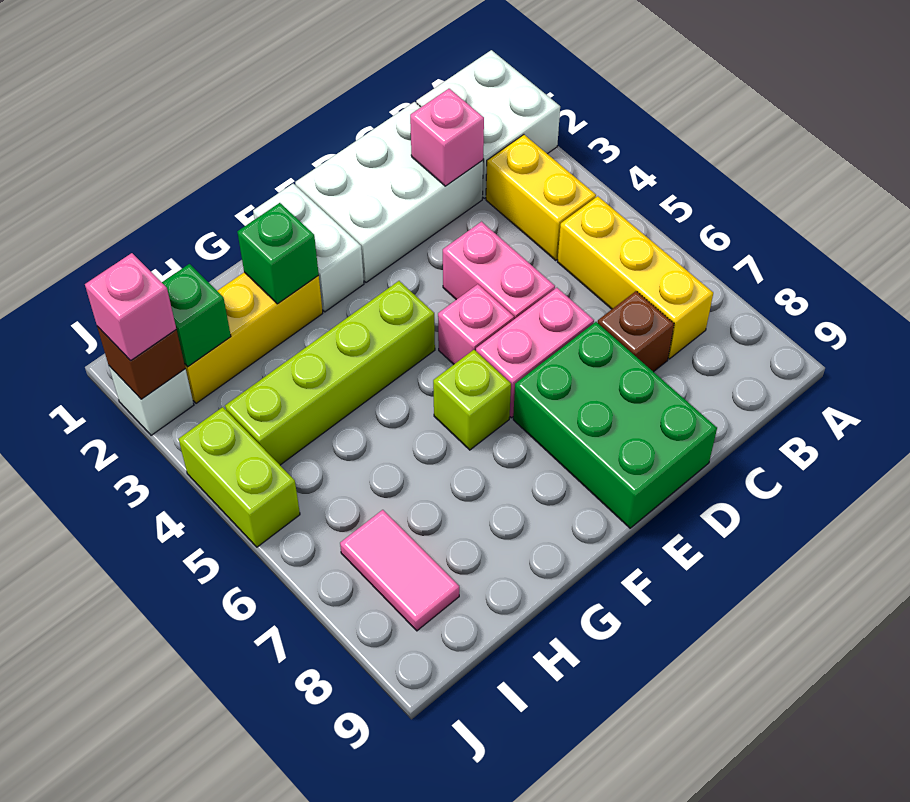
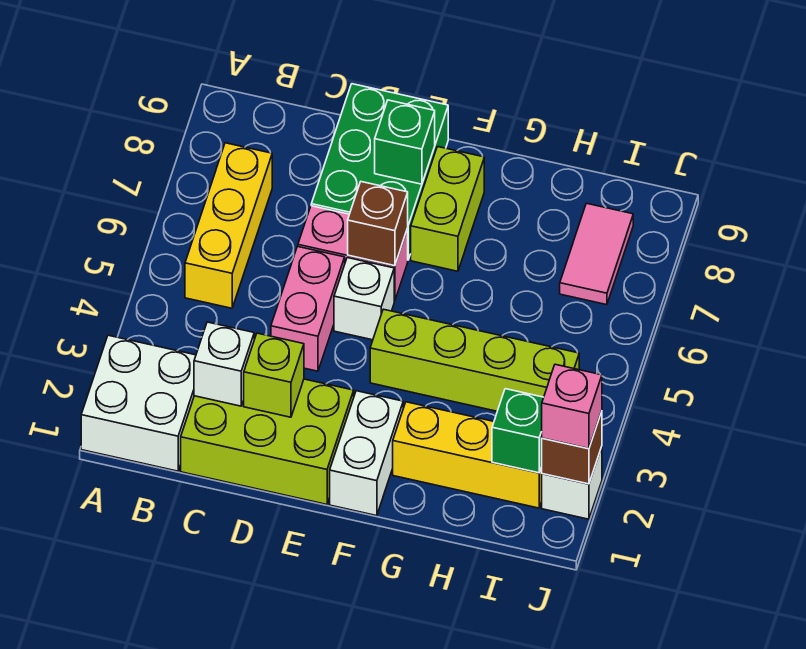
yellow brick B3:B4 level 1 -> none
white brick C1:E2 level 1 -> lime brick C1:E2 level 1
pink brick C2 level 2 -> white brick C2 level 2
brown brick C7 level 1 -> brown brick E6 level 2
pink brick E5 level 1 -> white brick E5 level 1
lime brick F6 level 1 -> lime brick D2 level 2
green brick G2 level 2 -> green brick E8 level 2
lime brick J4:J5 level 1 -> lime brick F7:F8 level 1

